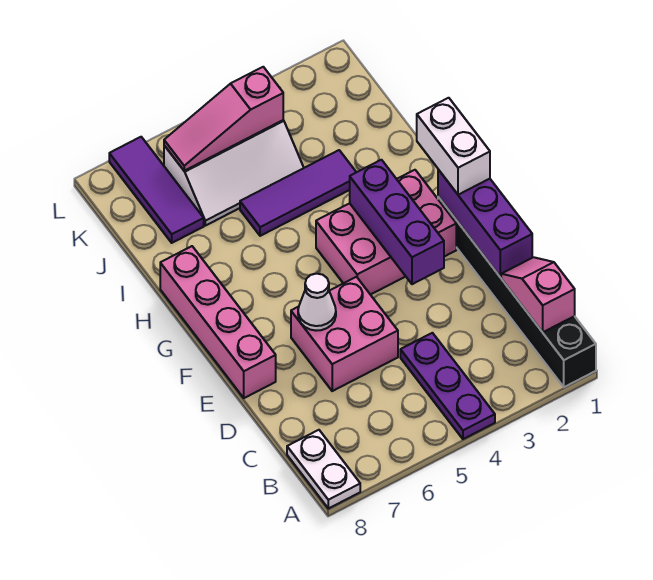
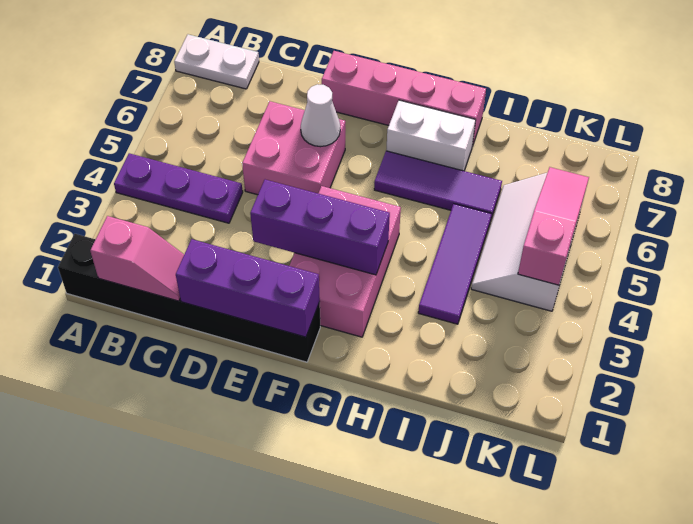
white brick F1:G1 level 3 -> white brick G7:H7 level 1
purple tile J7:L7 level 1 -> purple tile G6:I6 level 1

